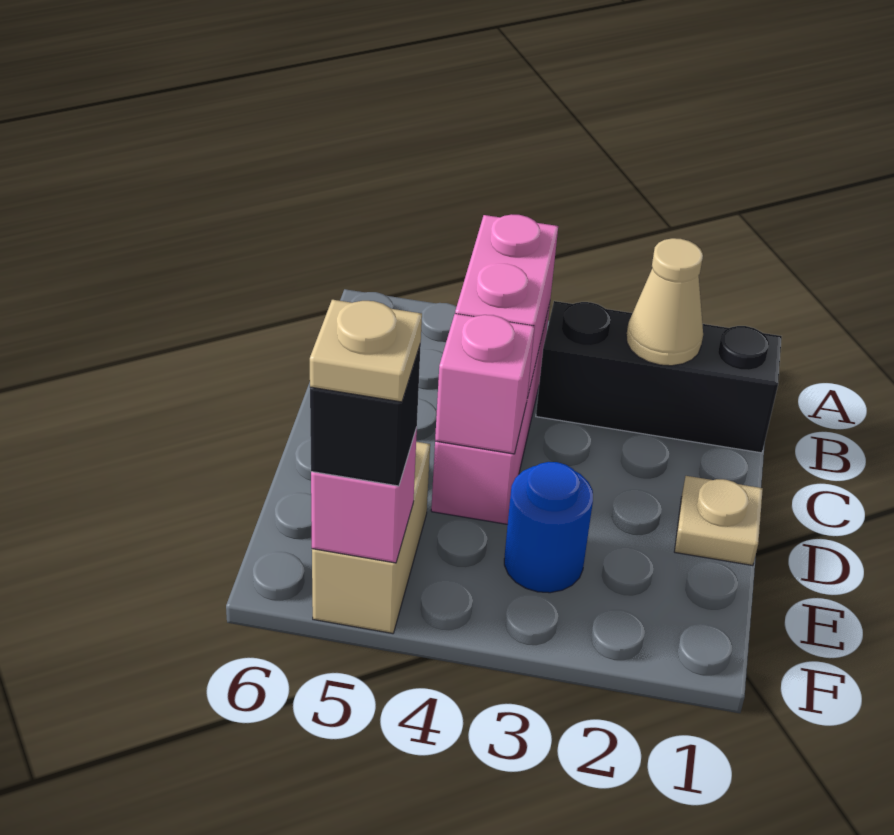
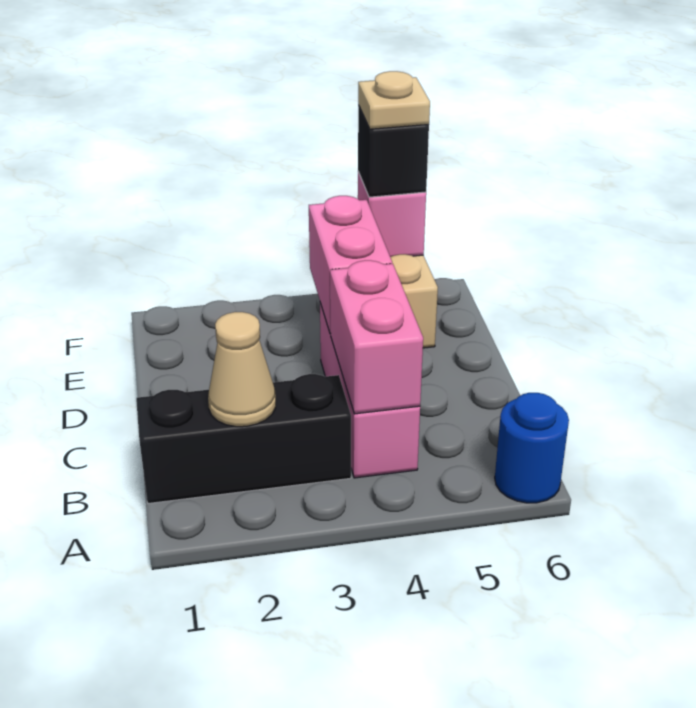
tan plate D1 level 1 -> none
pink brick D4 level 2 -> pink brick D4:E4 level 2
blue round brick E3 level 1 -> blue round brick A6 level 1

